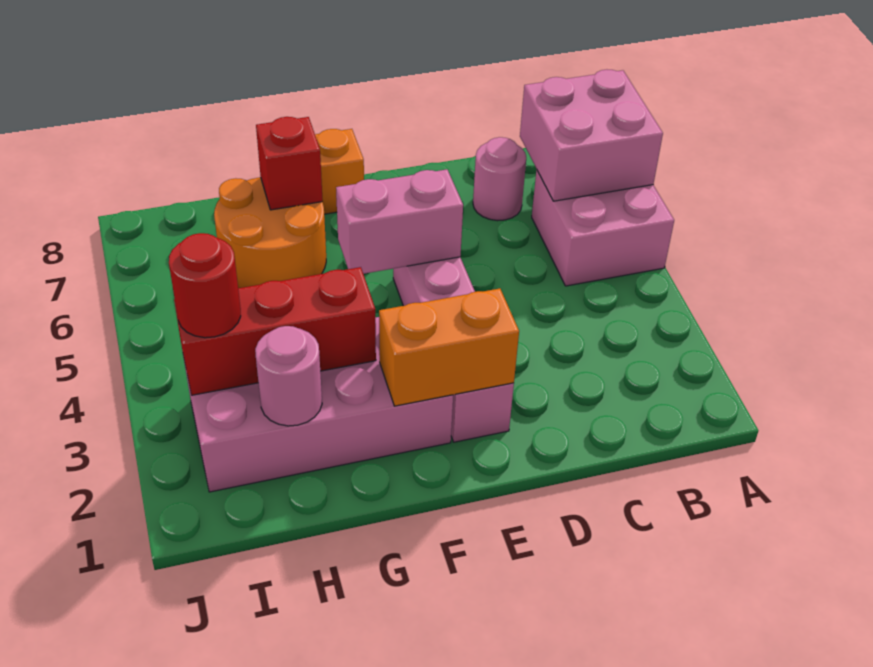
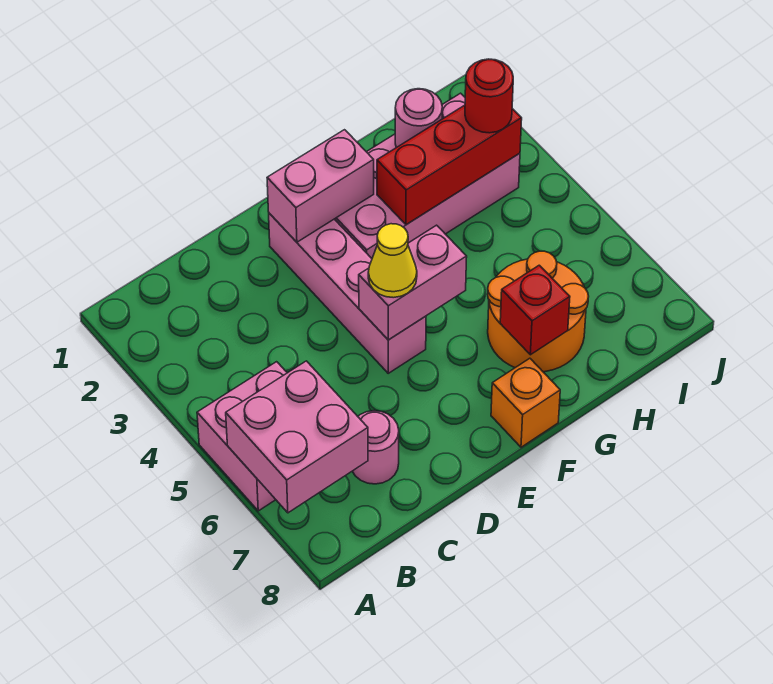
orange brick E2:F2 level 2 -> pink brick E2:F2 level 2
none -> yellow cone E5 level 3

